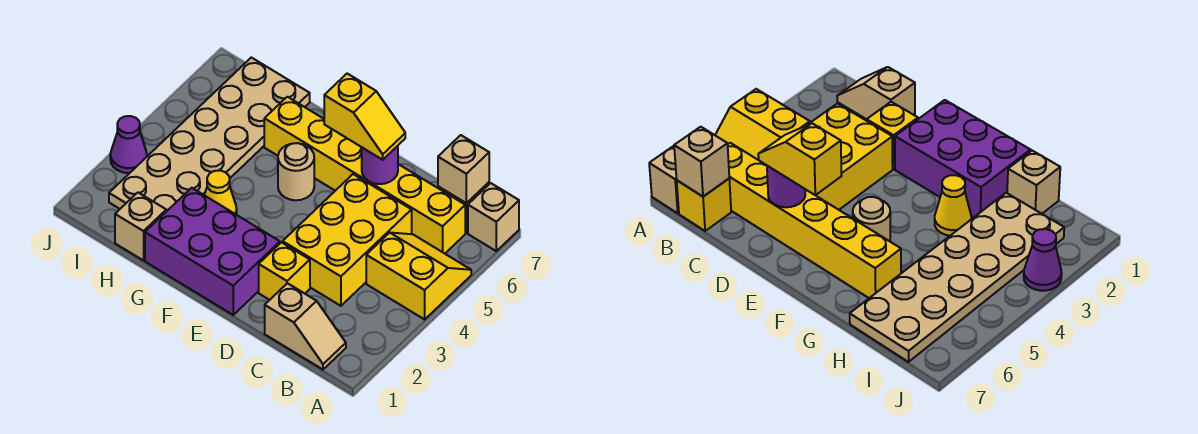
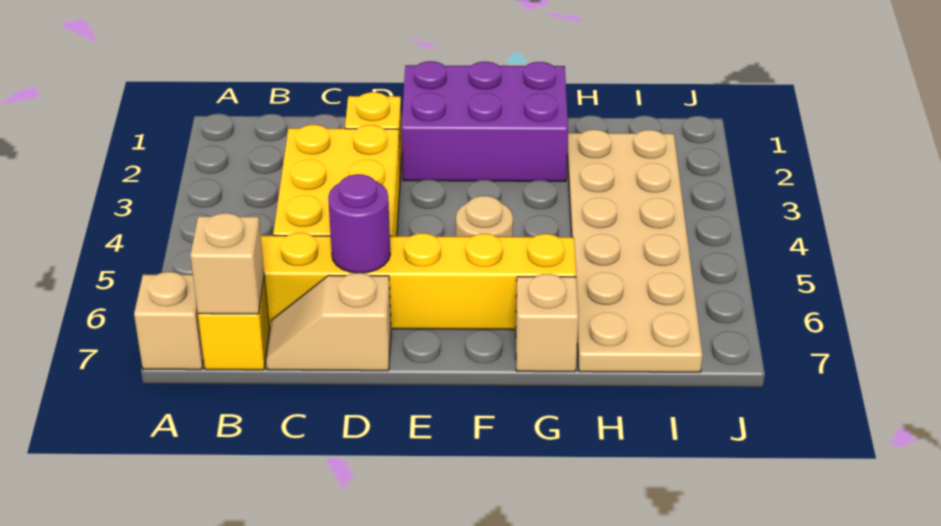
yellow slope A4:B5 level 1 top 4 -> none
tan slope B1:C1 level 1 top C -> tan slope C7:D7 level 1 top D
yellow slope D6:E6 level 3 top E -> none
yellow cone G3 level 1 -> none
tan brick H1 level 1 -> tan brick G7 level 1
purple cone J3 level 1 -> none

